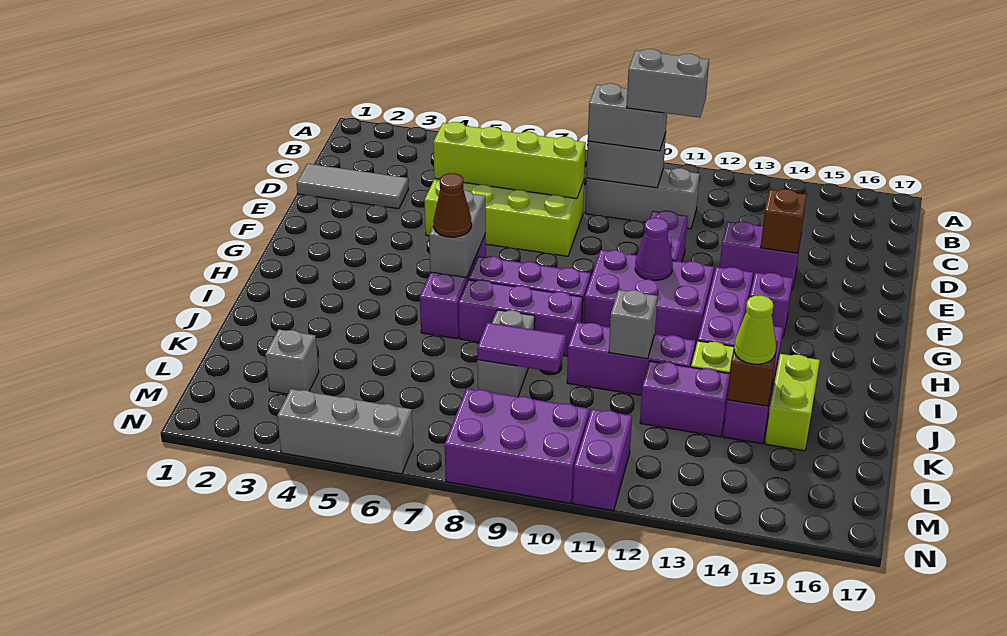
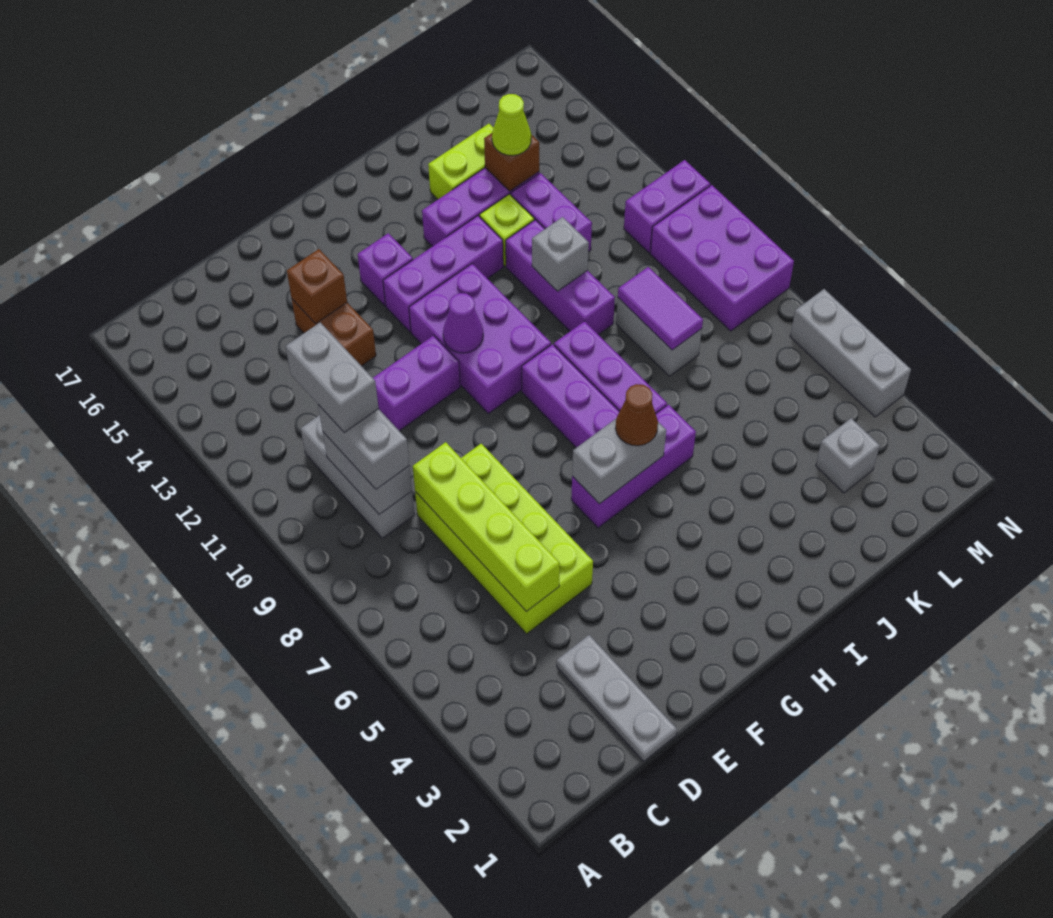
grey tile D1:D3 level 1 -> grey plate D1:D3 level 1
purple brick E13:E14 level 1 -> brown brick E13:E14 level 1
grey brick J8:K8 level 1 -> grey brick K8:K9 level 1

